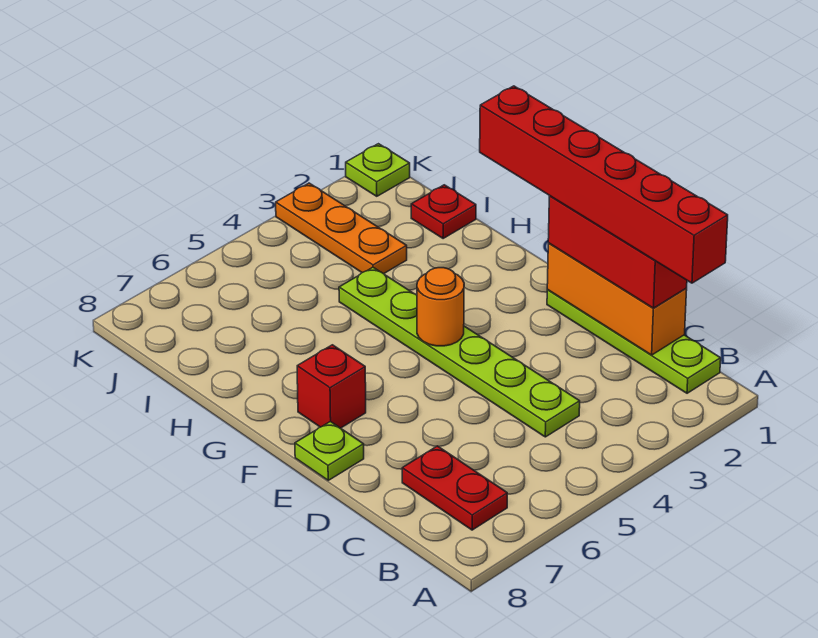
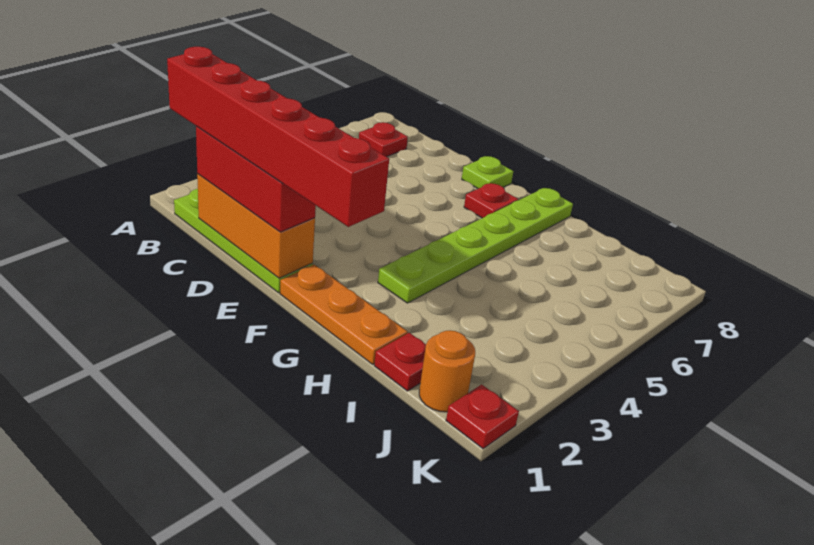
red plate B7:C7 level 1 -> red plate B7 level 1
lime plate C4:H4 level 1 -> lime plate G3:G8 level 1
orange round brick F4 level 2 -> orange round brick J1 level 1
red brick F7 level 1 -> red plate F7 level 1
orange plate I3:K3 level 1 -> orange plate F1:H1 level 1
lime plate K1 level 1 -> red plate K1 level 1

